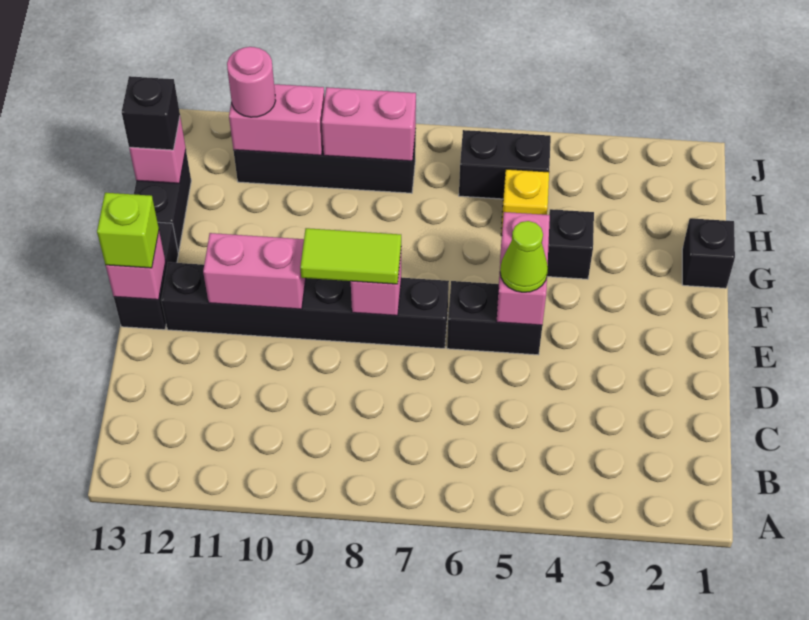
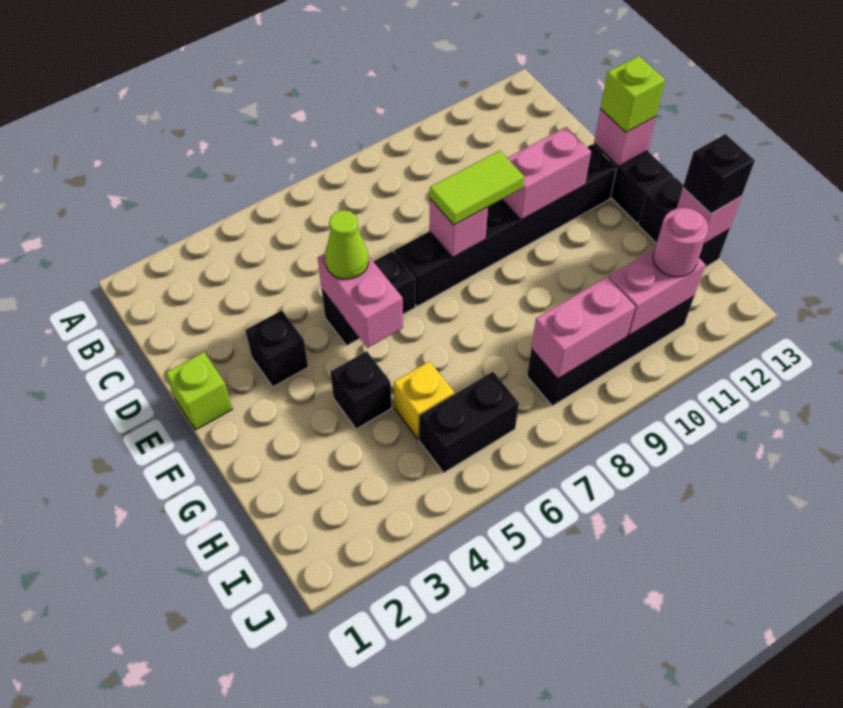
none -> lime brick E1 level 1
black brick G1 level 1 -> black brick E3 level 1

